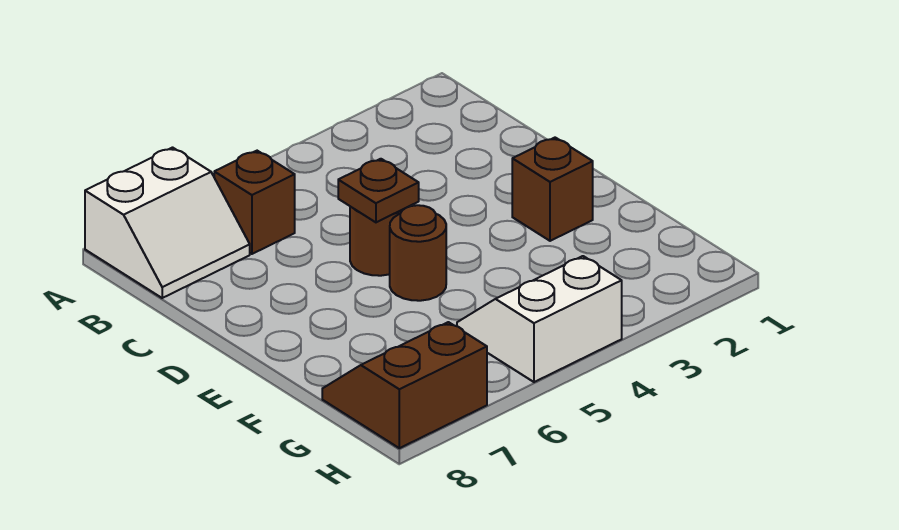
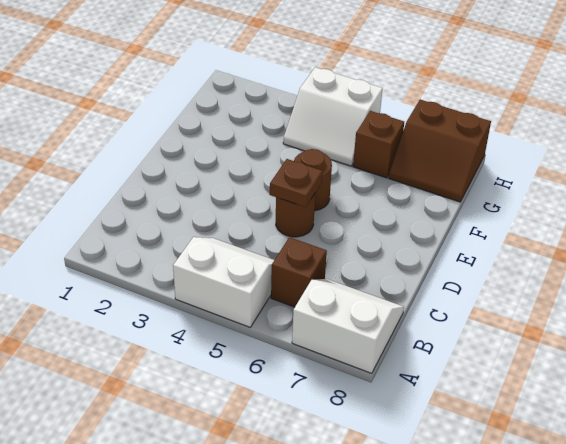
none -> white slope A4:B5 level 1 top A
brown brick E2 level 1 -> brown brick G6 level 1

